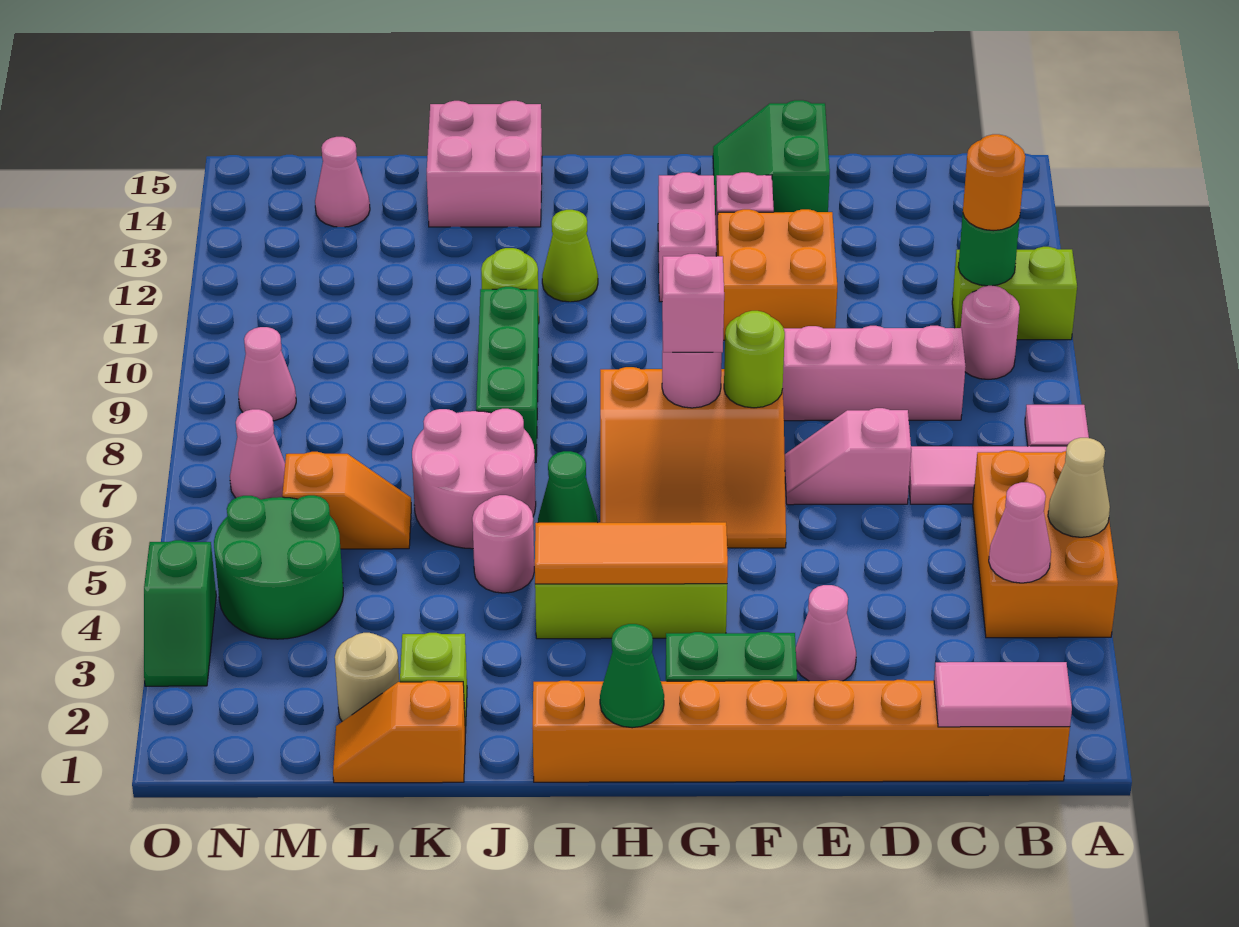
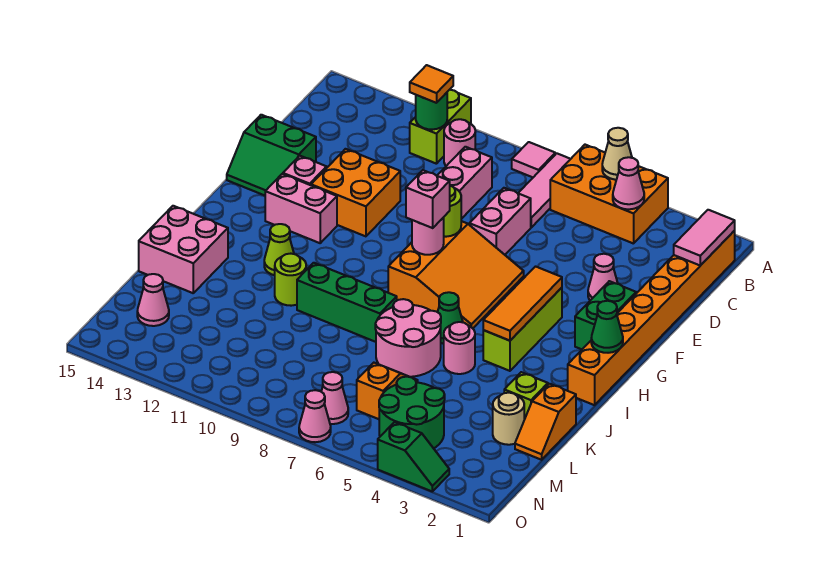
orange round brick B11 level 3 -> orange tile B11 level 3
pink slope D7:E7 level 1 top D -> pink brick D7:E7 level 1
pink cone N9 level 1 -> pink cone O7 level 1

